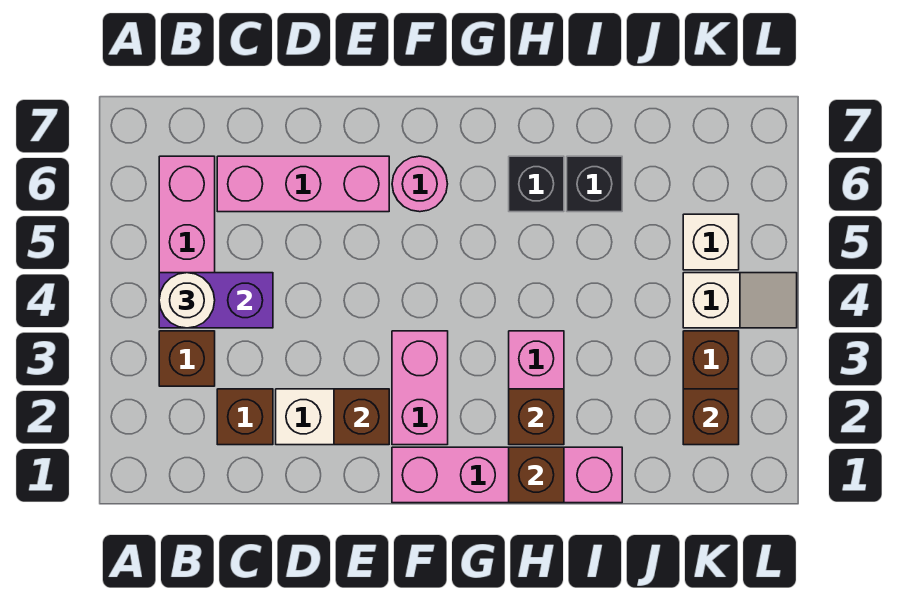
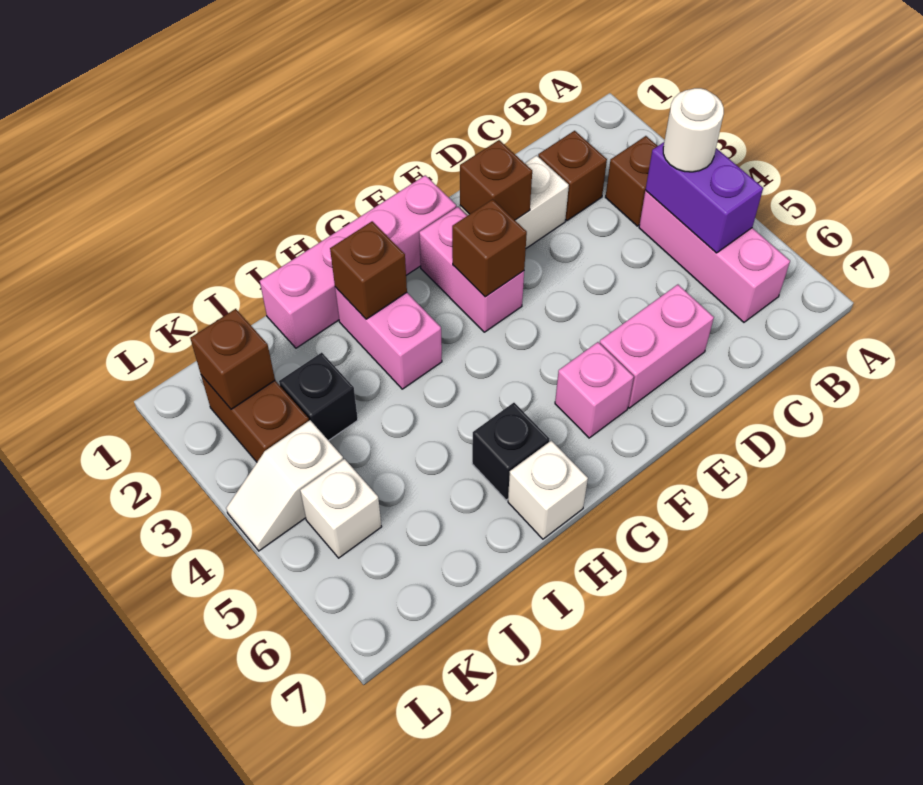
purple brick B4:C4 level 2 -> purple brick B4:B5 level 2
pink brick C6:E6 level 1 -> pink brick D6:E6 level 1
pink round brick F6 level 1 -> pink brick F6 level 1
brown brick H1 level 2 -> brown brick F3 level 2
none -> white brick H7 level 1
black brick I6 level 1 -> black brick J3 level 1

